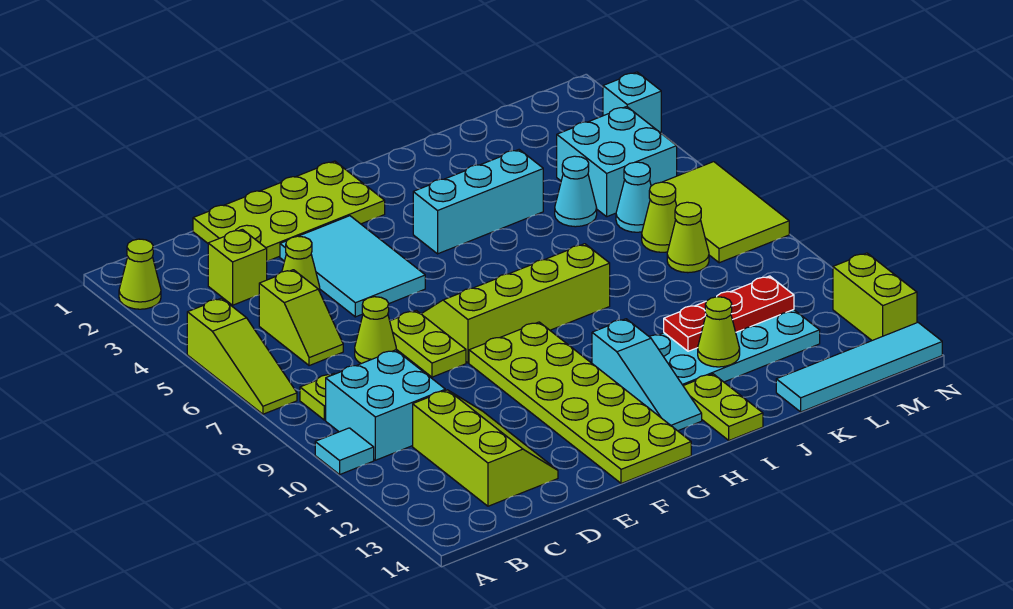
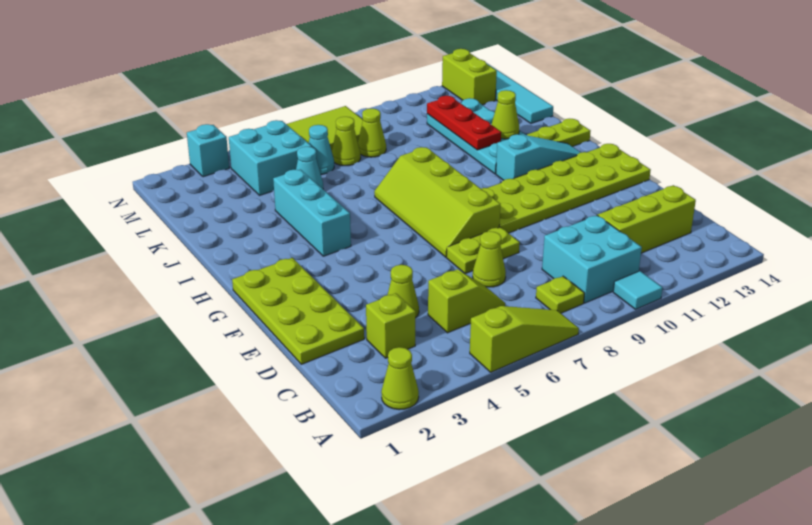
cyan tile E3:F5 level 1 -> none
lime brick N12:N13 level 1 -> lime brick M13:N13 level 1

